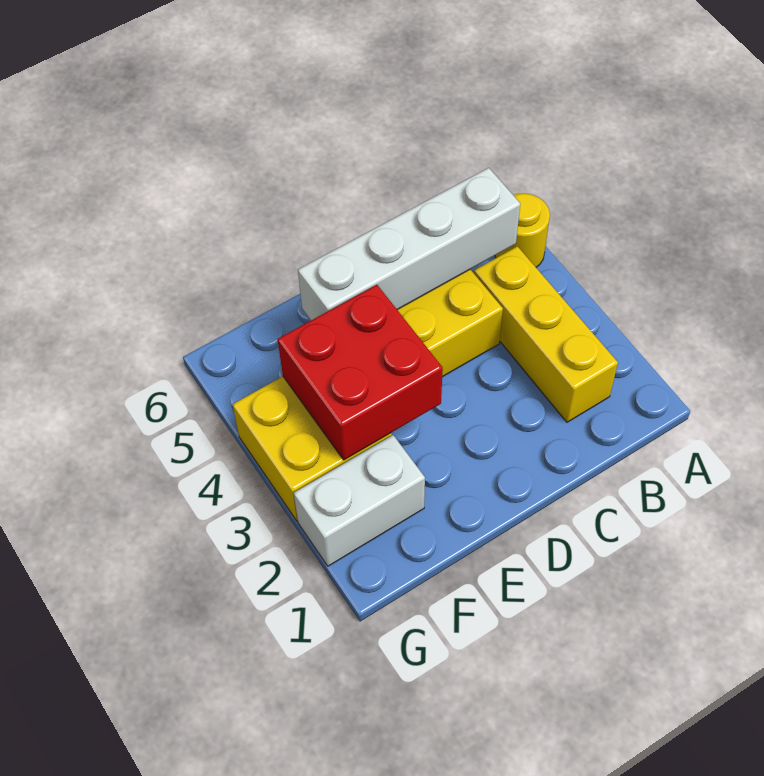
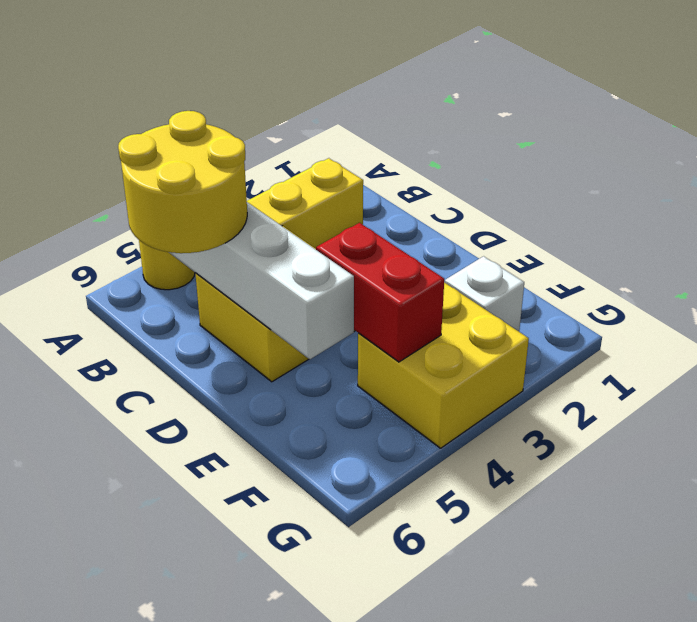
none -> yellow round brick B5:C6 level 3
red brick E3:F4 level 2 -> red brick E4:F4 level 2
white brick F2:G2 level 1 -> white brick F2 level 1

